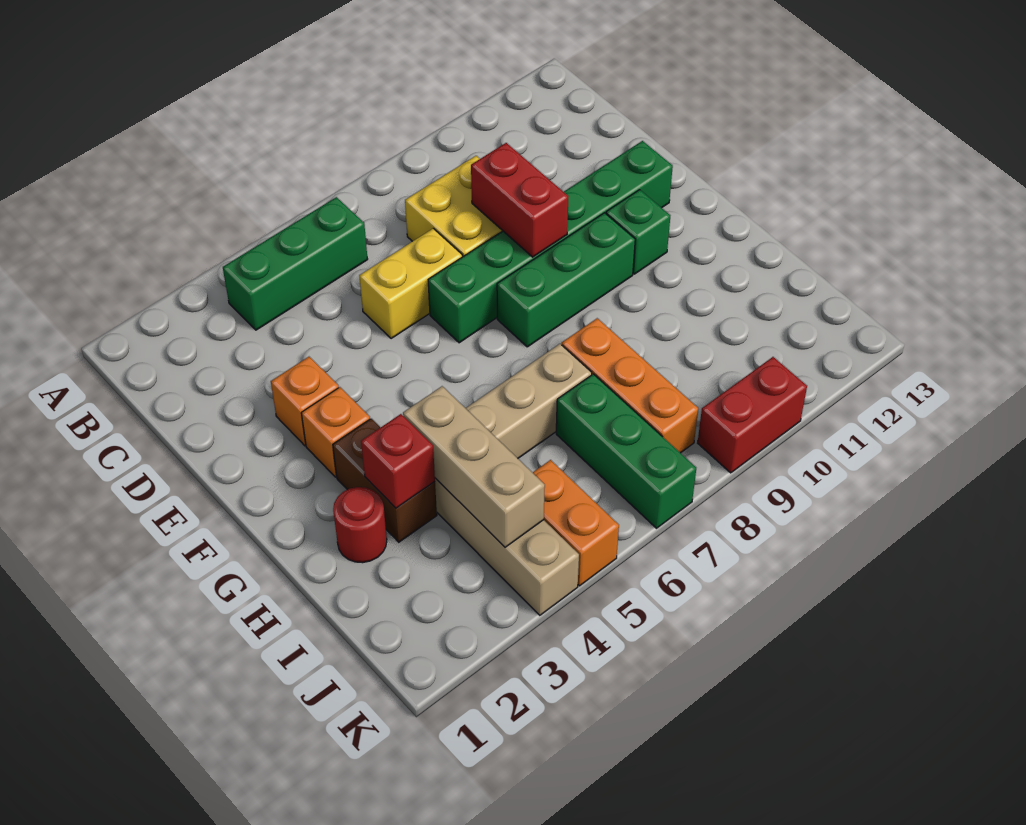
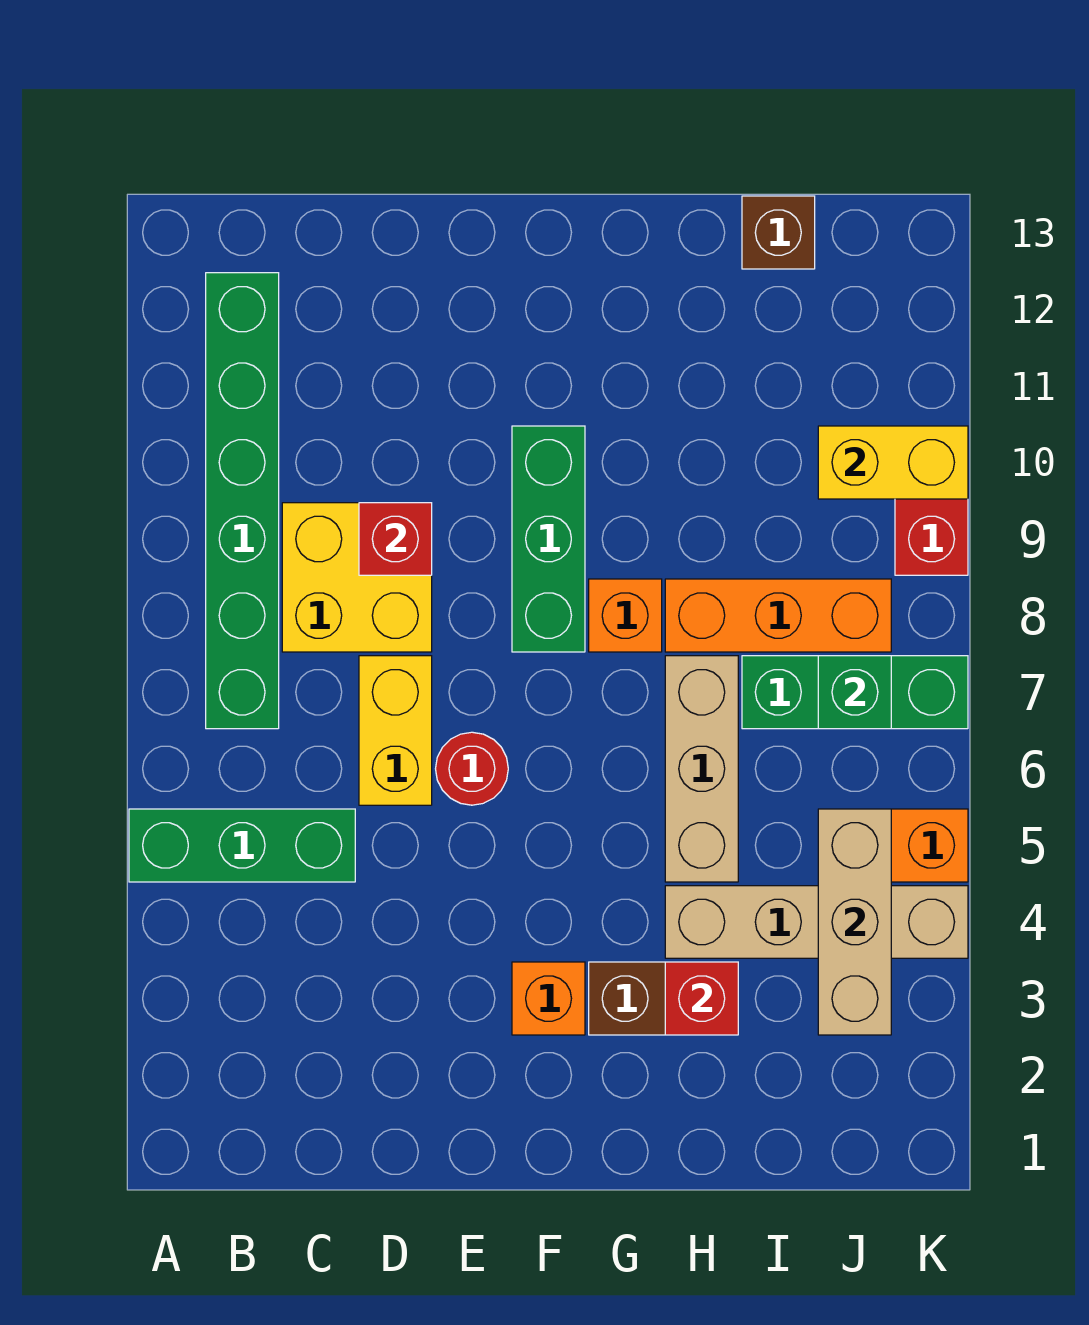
green brick B4:B6 level 1 -> green brick A5:C5 level 1
red brick D9:E9 level 2 -> red brick D9 level 2
orange brick E3 level 1 -> orange brick G8 level 1
green brick E7:E12 level 1 -> green brick B7:B12 level 1
green brick F11 level 1 -> green brick J7 level 2
red round brick H2 level 1 -> red round brick E6 level 1
tan brick H4:J4 level 2 -> tan brick J3:J5 level 2
none -> brown brick I13 level 1
none -> yellow brick J10:K10 level 2

